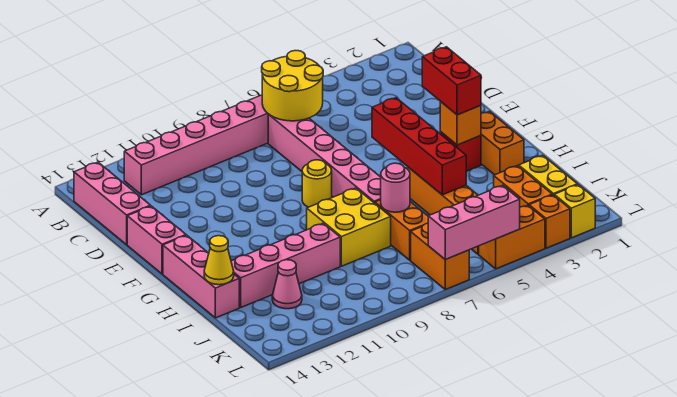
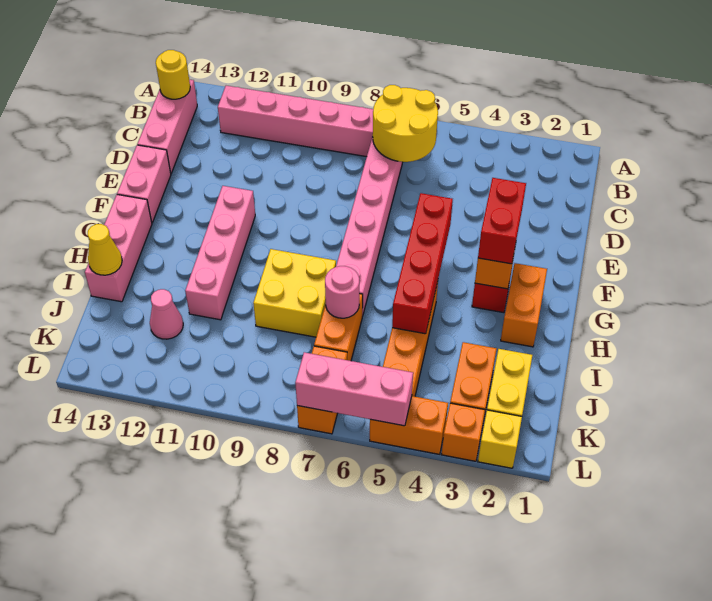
yellow round brick F8 level 1 -> yellow round brick B14 level 2
pink brick I10:I13 level 1 -> pink brick F11:I11 level 1

